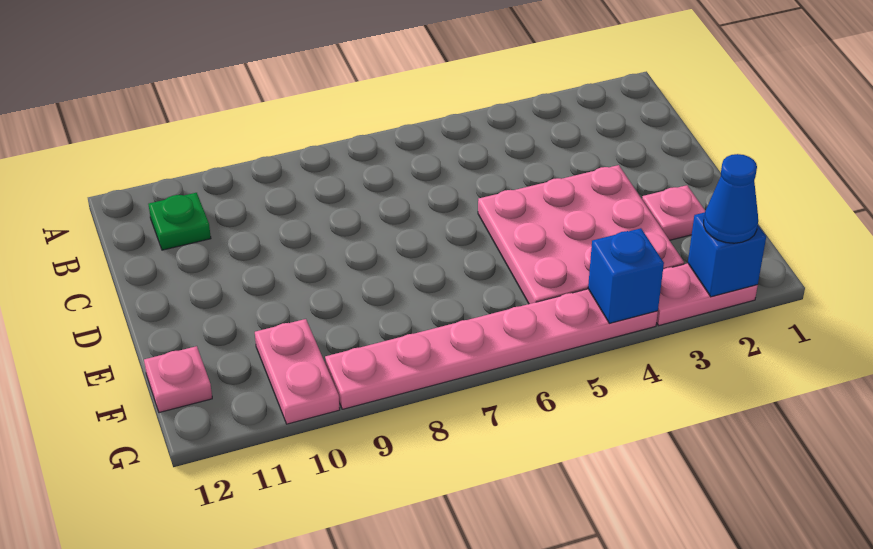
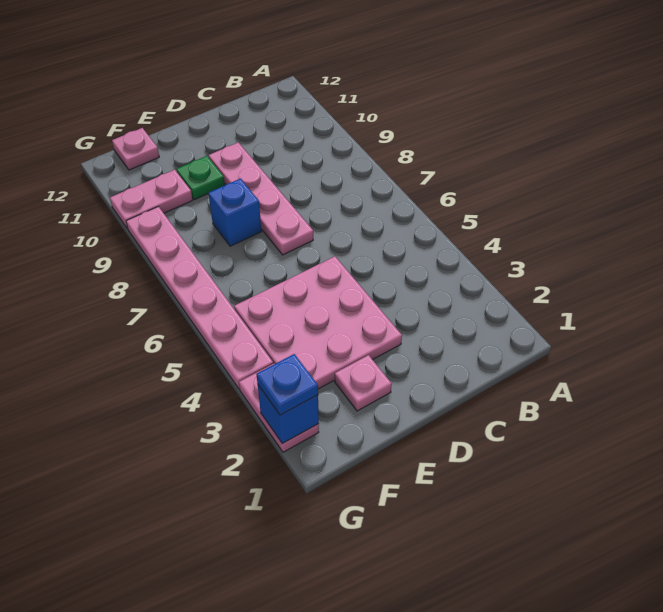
green plate B11 level 1 -> green plate E10 level 1
none -> pink plate D7:D10 level 1
blue cone G2 level 3 -> blue plate G2 level 3
blue brick G4 level 2 -> blue brick E8 level 1

